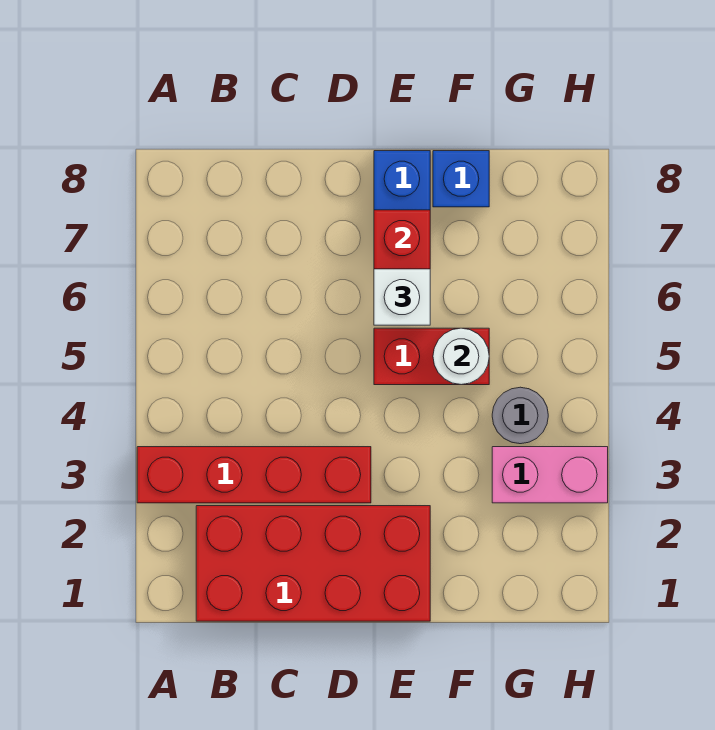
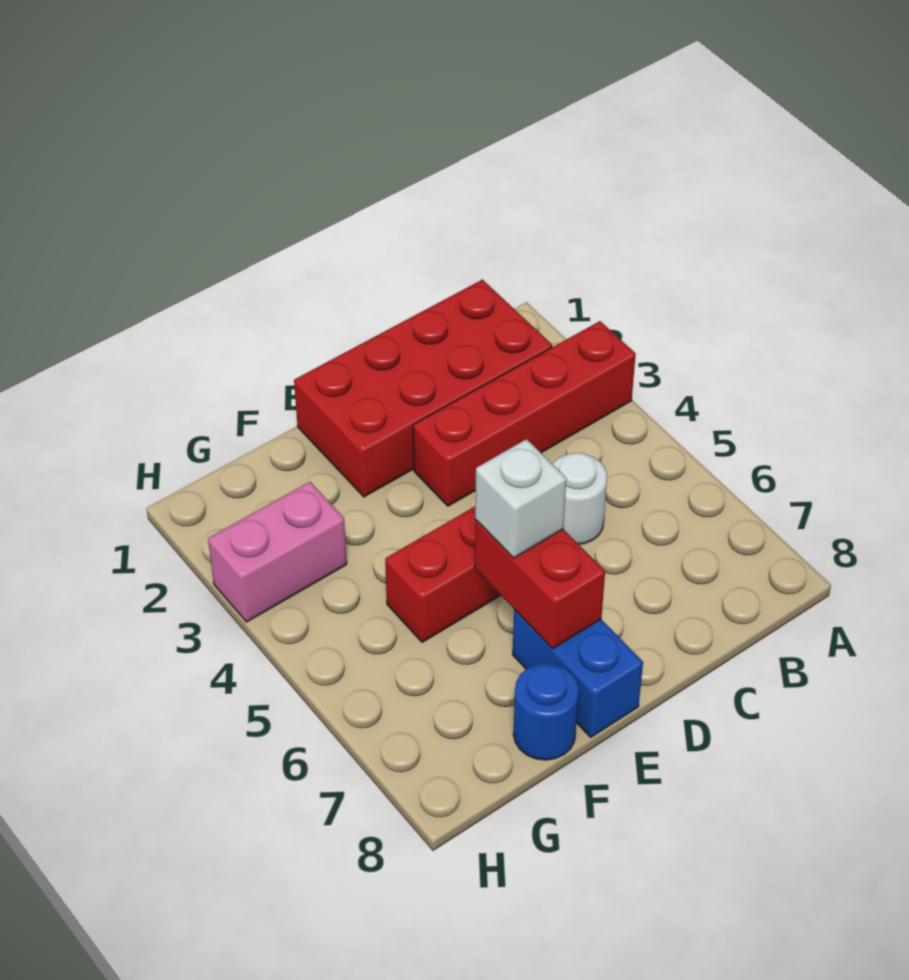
white round brick F5 level 2 -> white round brick C5 level 1
blue brick F8 level 1 -> blue round brick F8 level 1
grey round brick G4 level 1 -> none

